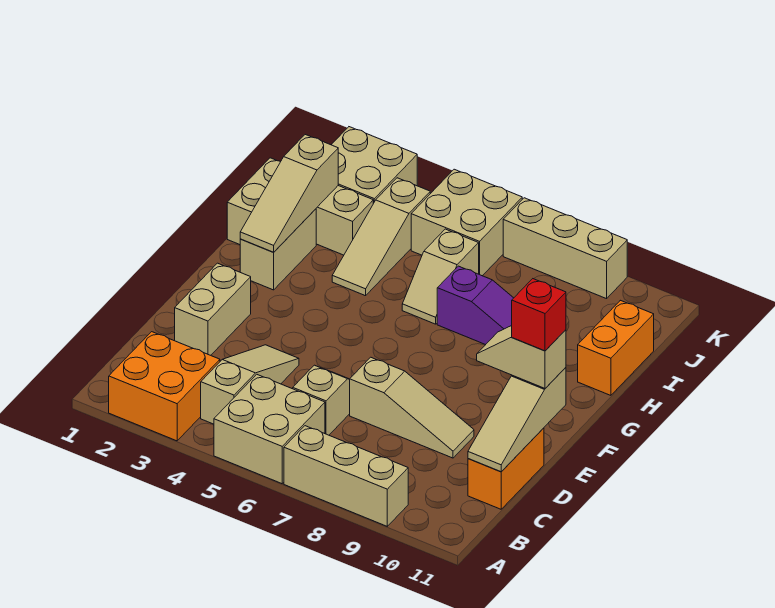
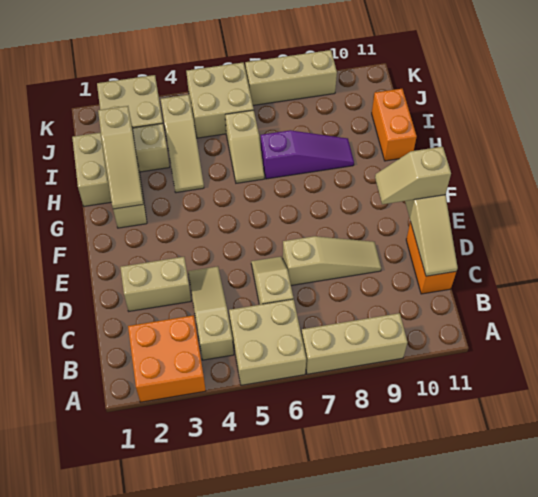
tan brick D2:E2 level 1 -> tan brick D2:D3 level 1
red brick E11 level 4 -> none

